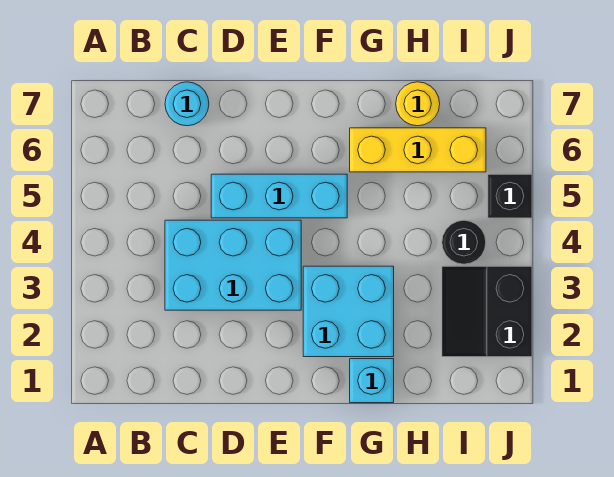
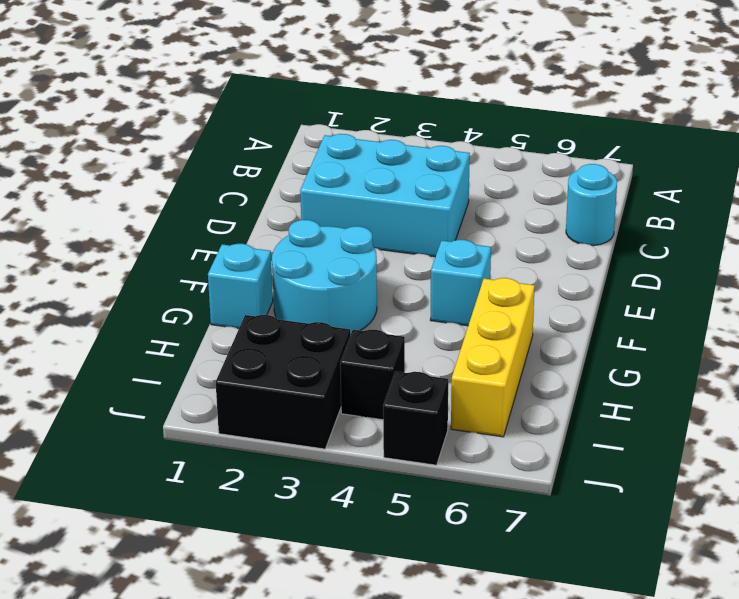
cyan brick C3:E4 level 1 -> cyan brick C2:D4 level 1
cyan brick D5:F5 level 1 -> cyan brick F5 level 1
cyan brick F2:G3 level 1 -> cyan round brick F2:G3 level 1
yellow round brick H7 level 1 -> none
black slope I2:J3 level 1 top J -> black brick I2:J3 level 1
black round brick I4 level 1 -> black brick I4 level 1

